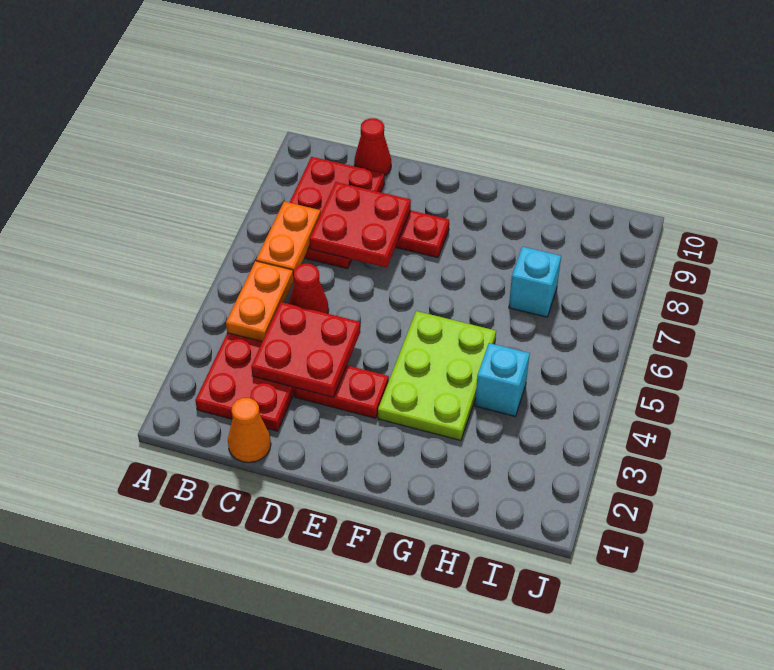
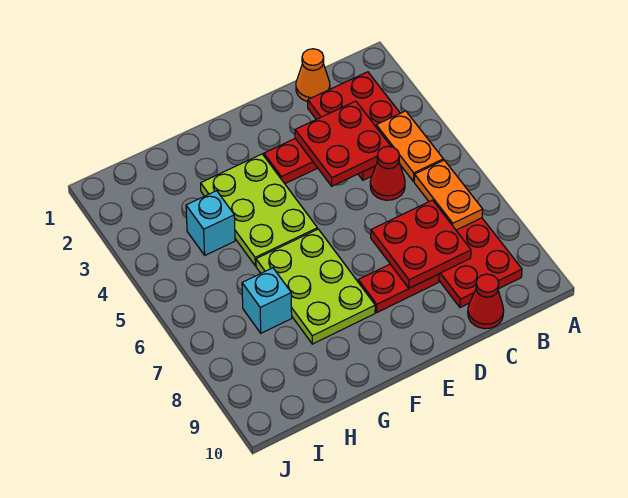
none -> lime plate F6:G8 level 1

